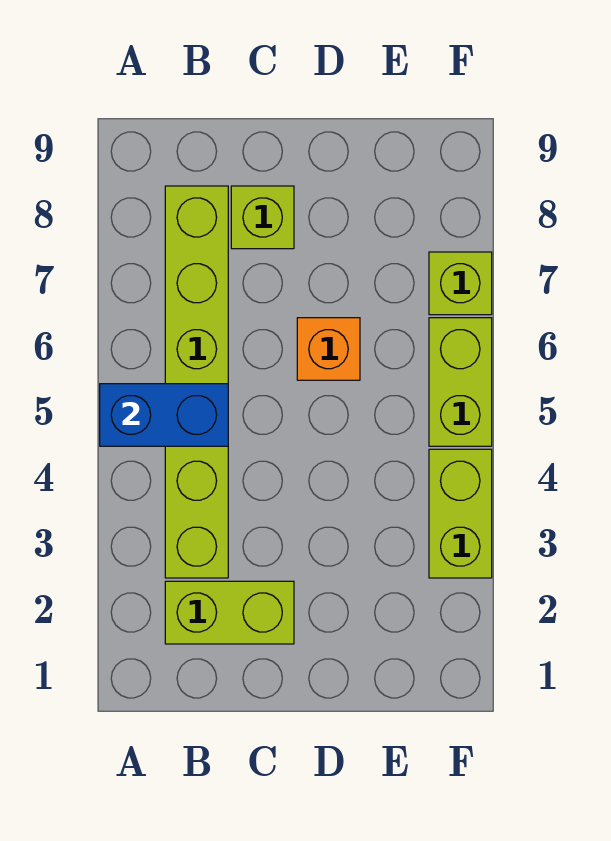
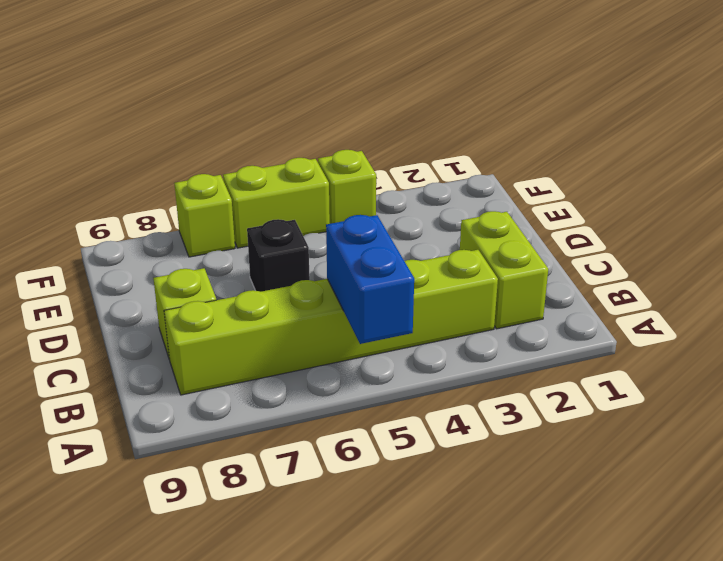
orange brick D6 level 1 -> black brick D6 level 1
lime brick F3:F4 level 1 -> lime brick F4 level 1

